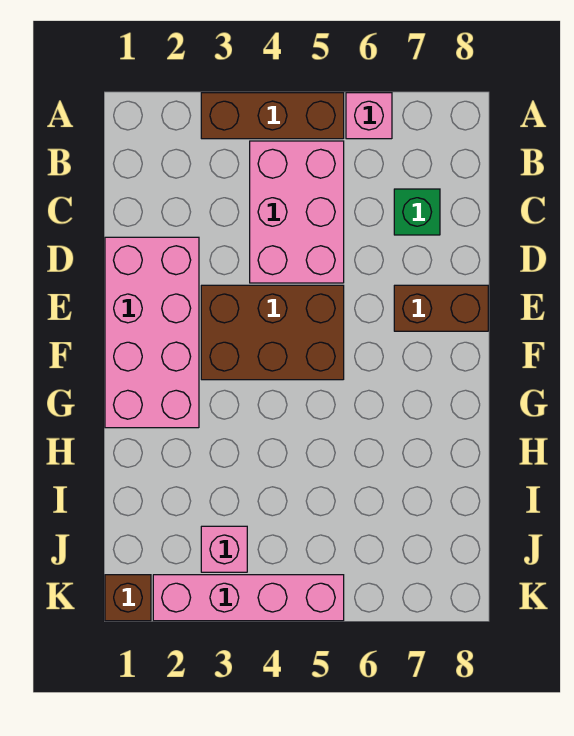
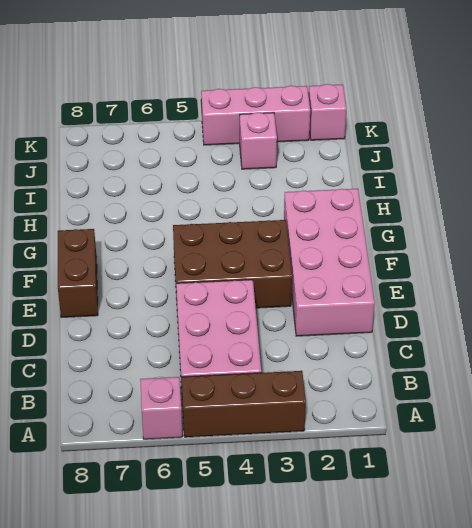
green brick C7 level 1 -> none
brown brick E7:E8 level 1 -> brown brick E8:F8 level 1
brown brick K1 level 1 -> pink brick K1 level 1
pink brick K2:K5 level 1 -> pink brick K2:K4 level 1

